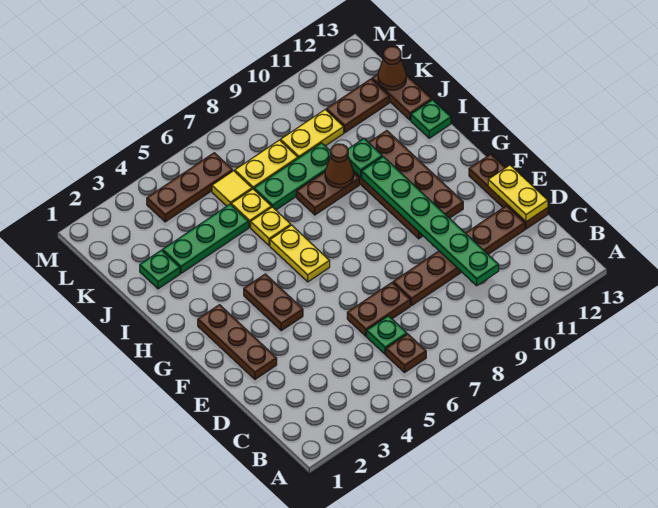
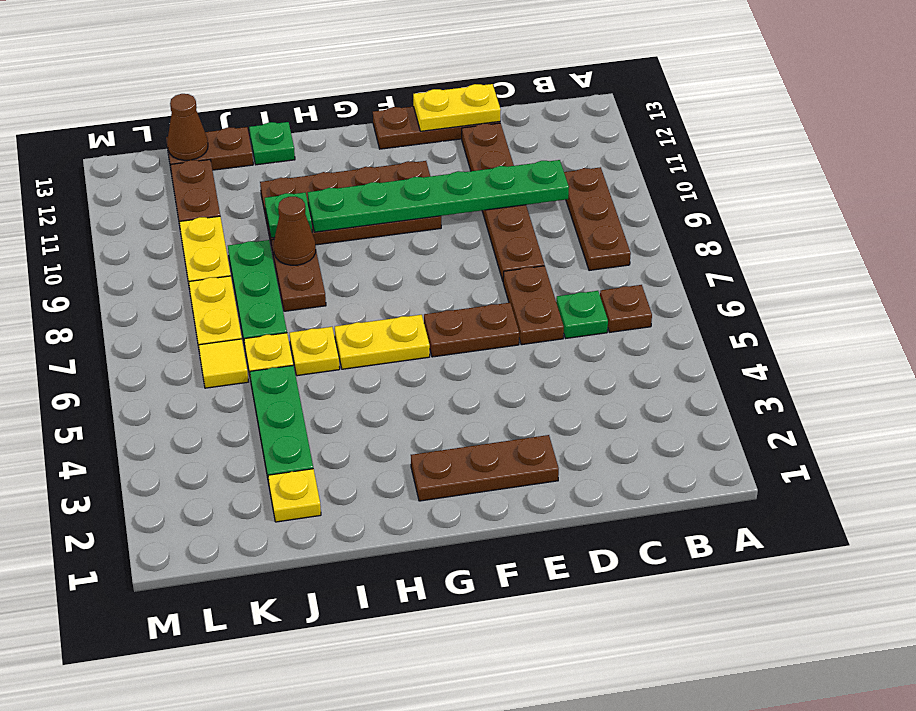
brown plate F4:G4 level 1 -> brown plate E6:F6 level 1
green plate J2 level 1 -> yellow plate J2 level 1
brown plate L4:L6 level 1 -> brown plate B8:B10 level 1

